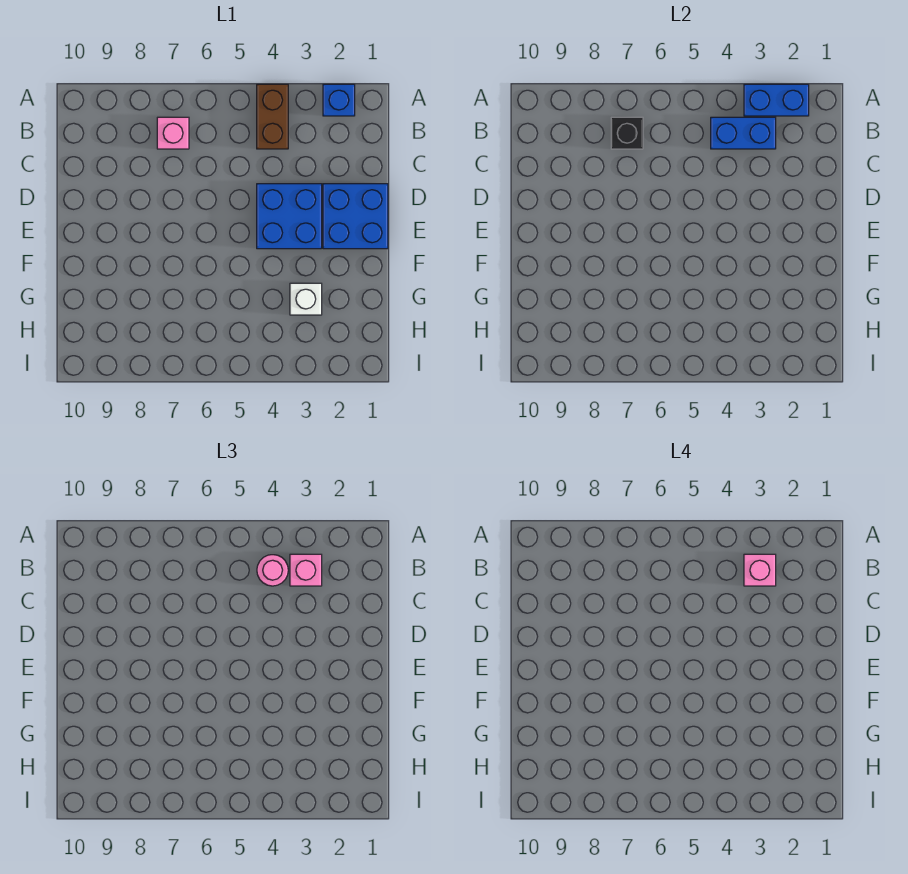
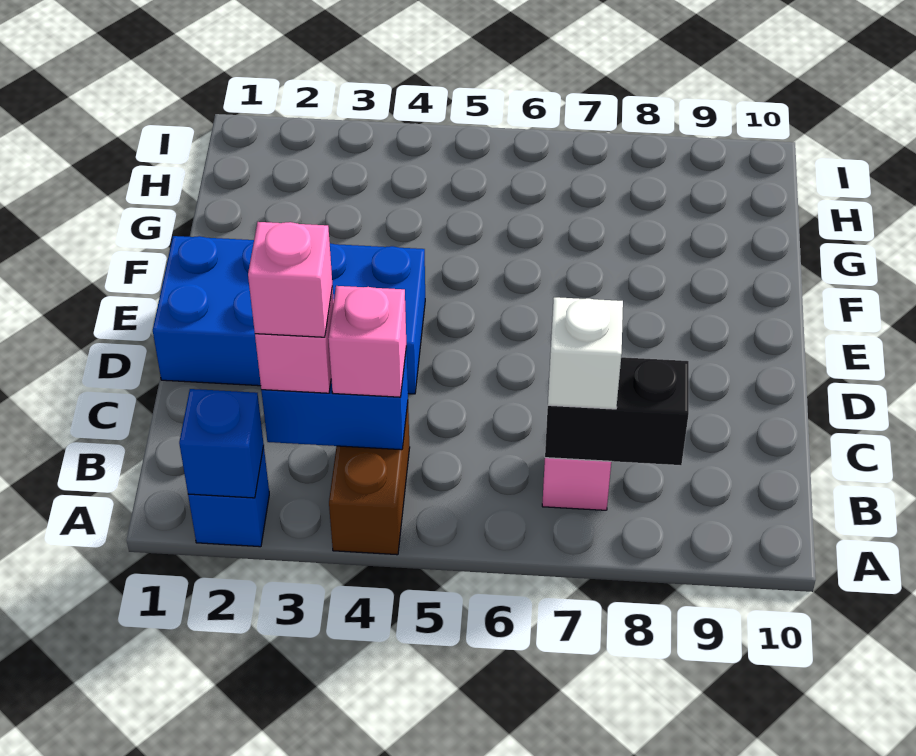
blue brick A2:A3 level 2 -> blue brick A2 level 2
pink round brick B4 level 3 -> pink brick B4 level 3
black brick B7 level 2 -> black brick B7:B8 level 2
white brick G3 level 1 -> white brick B7 level 3

